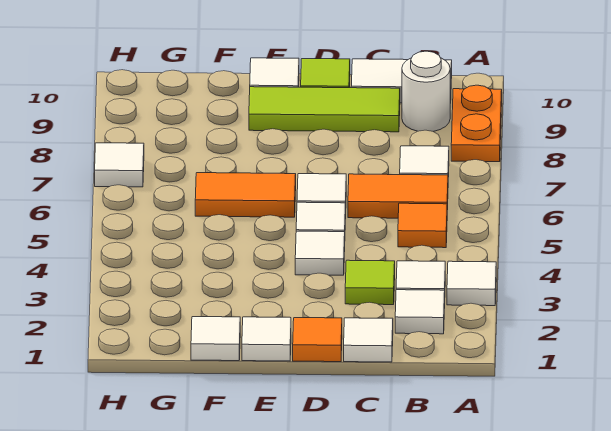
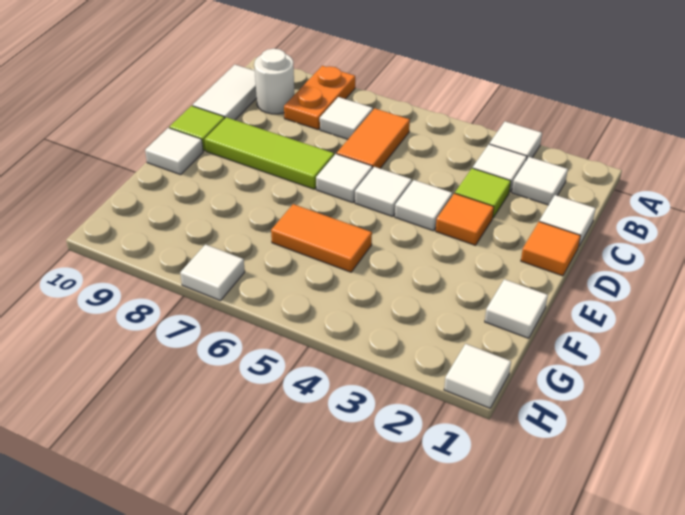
orange plate A8:A9 level 1 -> orange plate A8:B8 level 1
orange tile B5 level 1 -> orange tile D3 level 1
lime tile C9:E9 level 1 -> lime tile D7:D9 level 1
white tile E1 level 1 -> white tile H1 level 1
orange tile E6:F6 level 1 -> orange tile F5:F6 level 1

